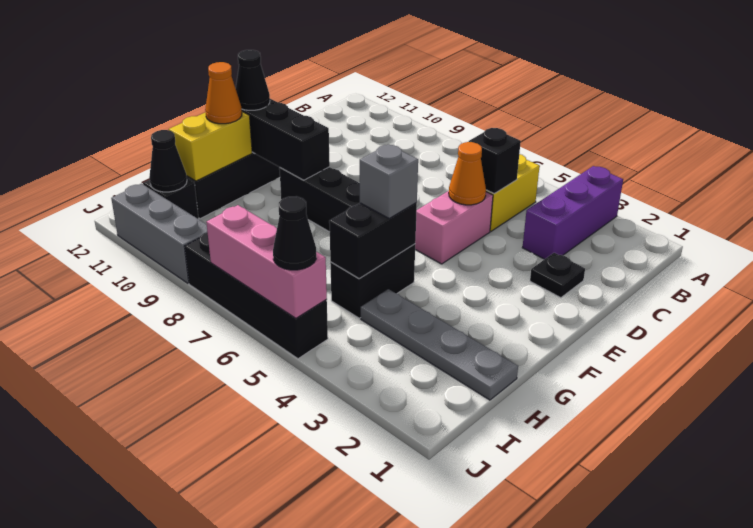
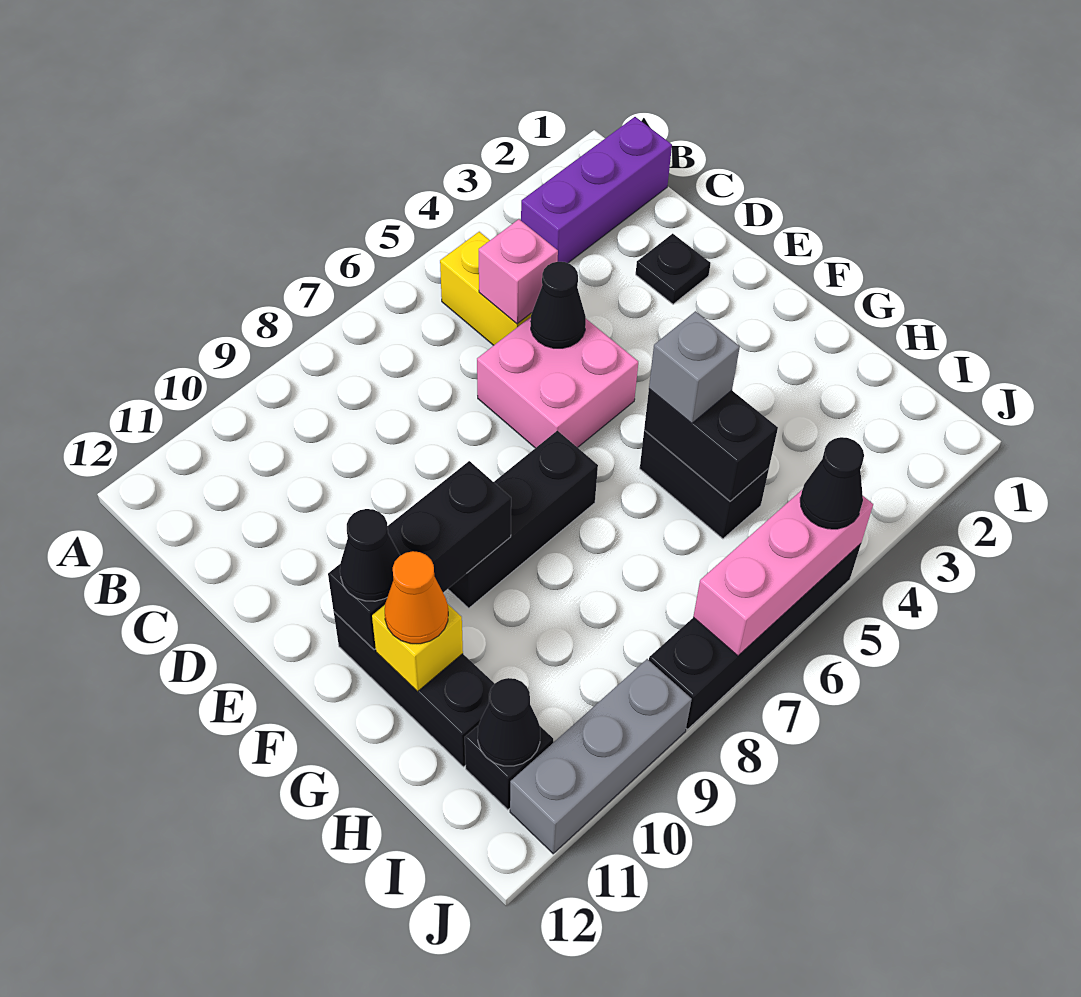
purple brick A3:C3 level 1 -> purple brick B1:B3 level 1
black brick C5 level 2 -> pink brick C5 level 2
pink brick D5:E5 level 1 -> pink brick D5:E6 level 1
orange cone D5 level 2 -> black cone D5 level 2
yellow brick G11:H11 level 2 -> yellow brick G11 level 2
grey plate H1:H4 level 1 -> none

